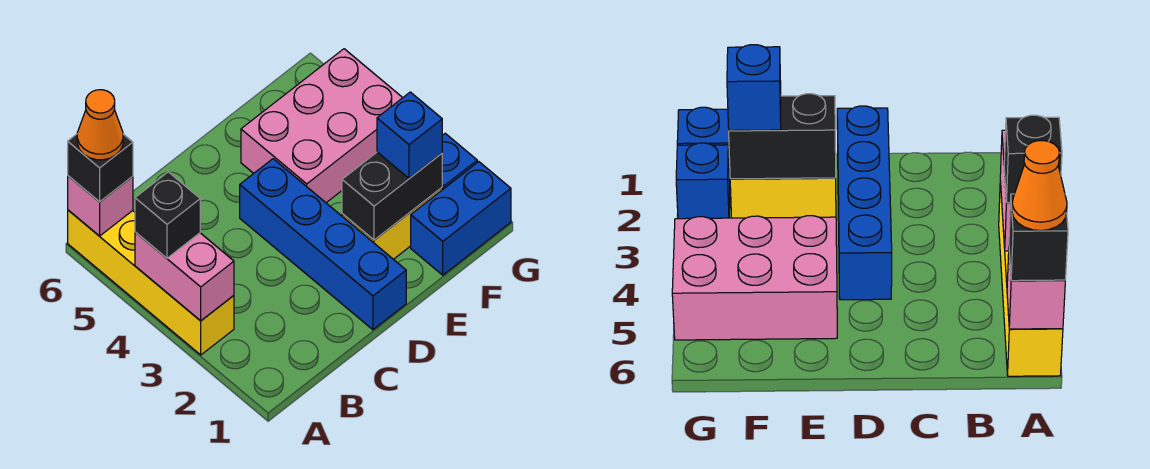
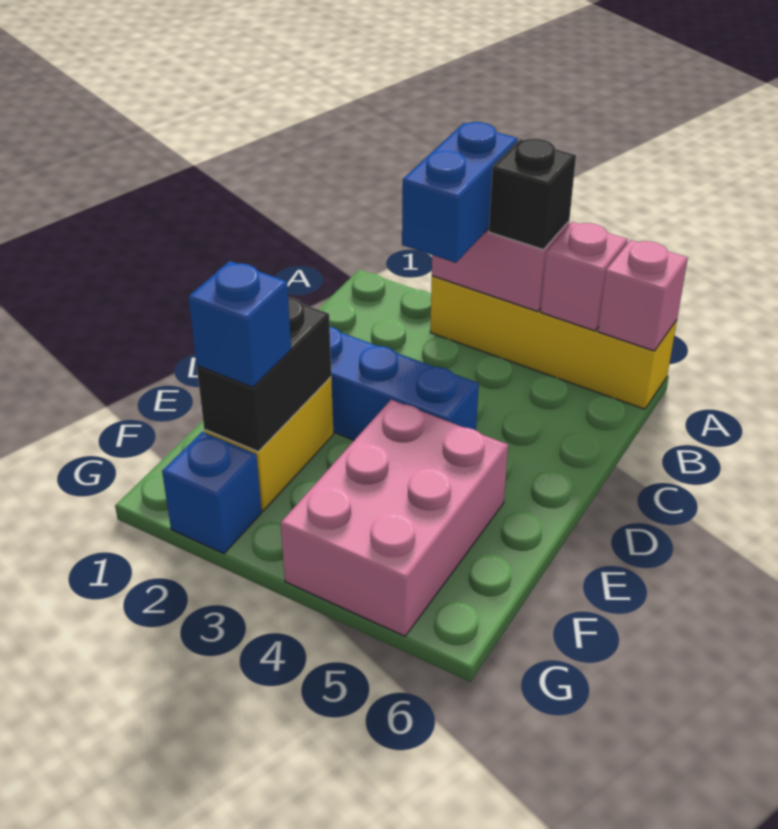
none -> pink brick A5 level 2
black brick A6 level 3 -> none
orange cone A6 level 4 -> none
blue brick F1:G1 level 1 -> blue brick A3:B3 level 3

